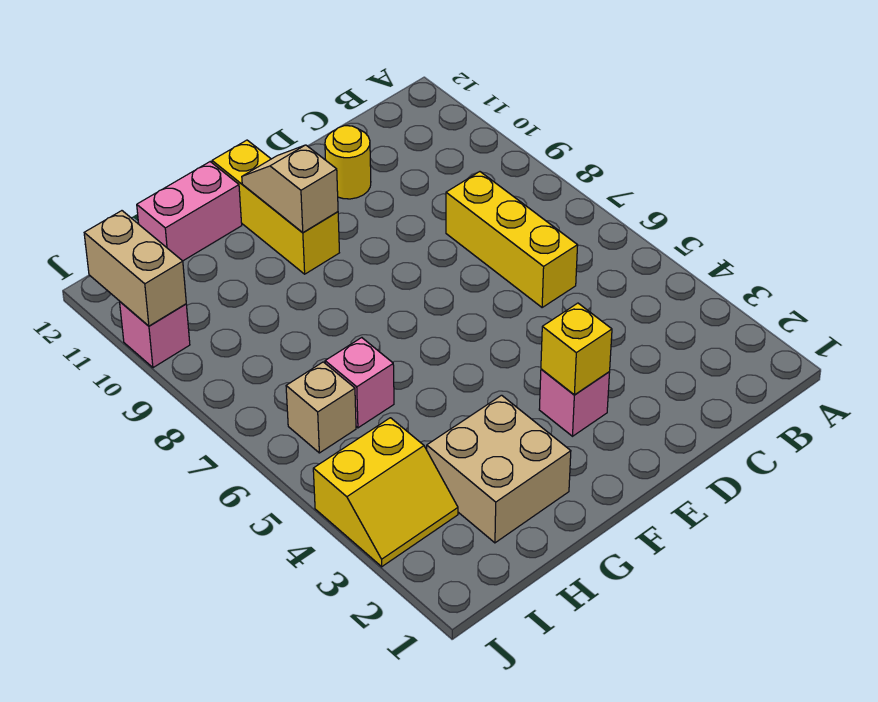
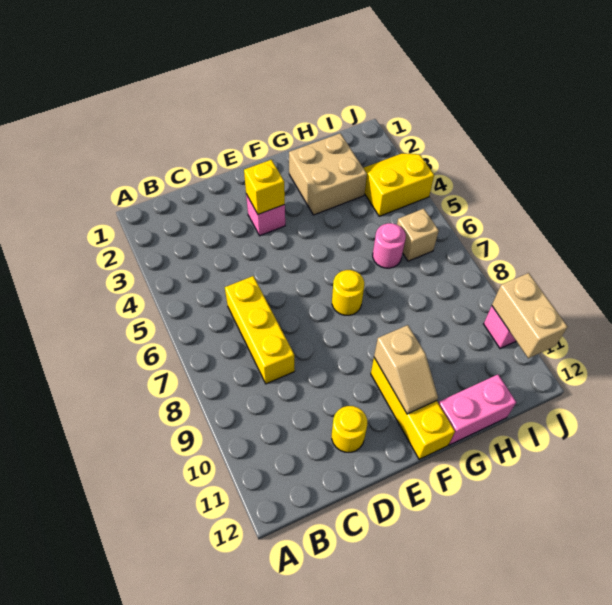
none -> yellow round brick F7 level 1
pink brick H6 level 1 -> pink round brick H6 level 1

